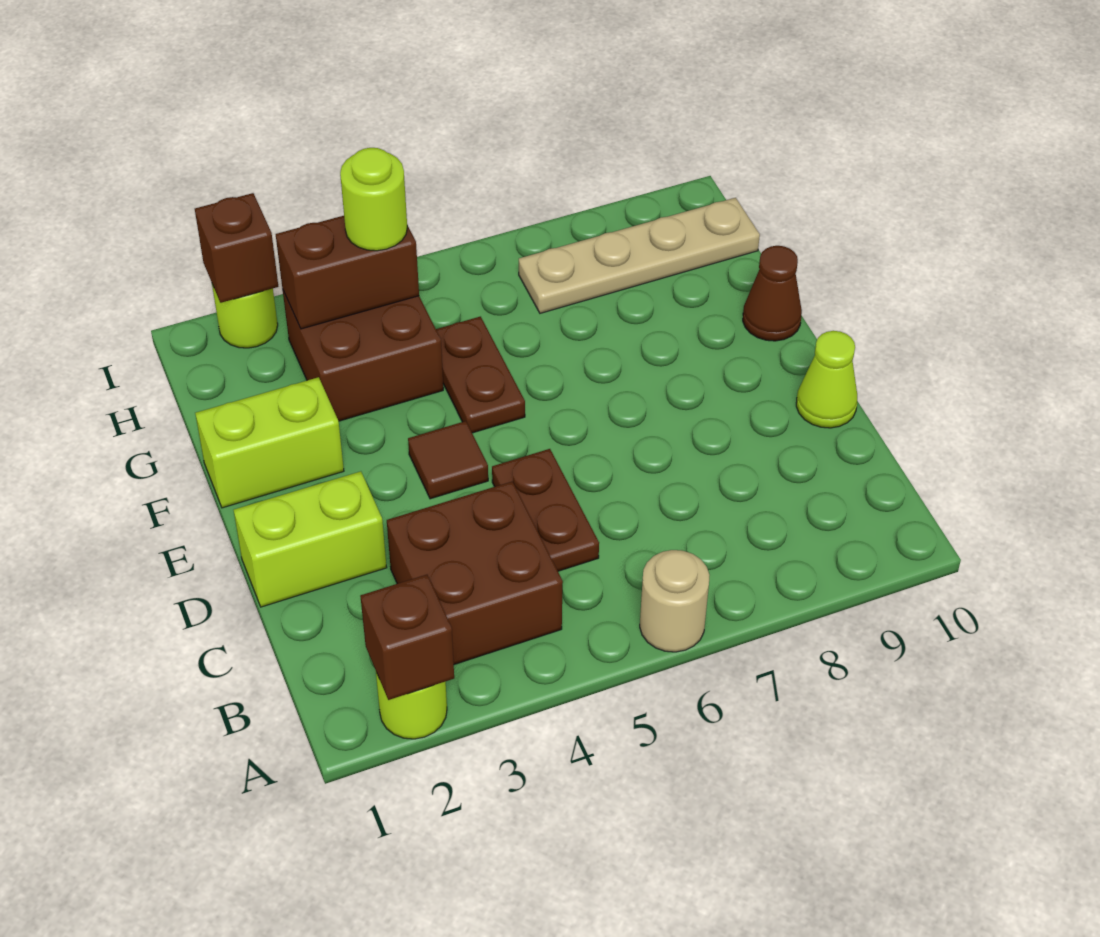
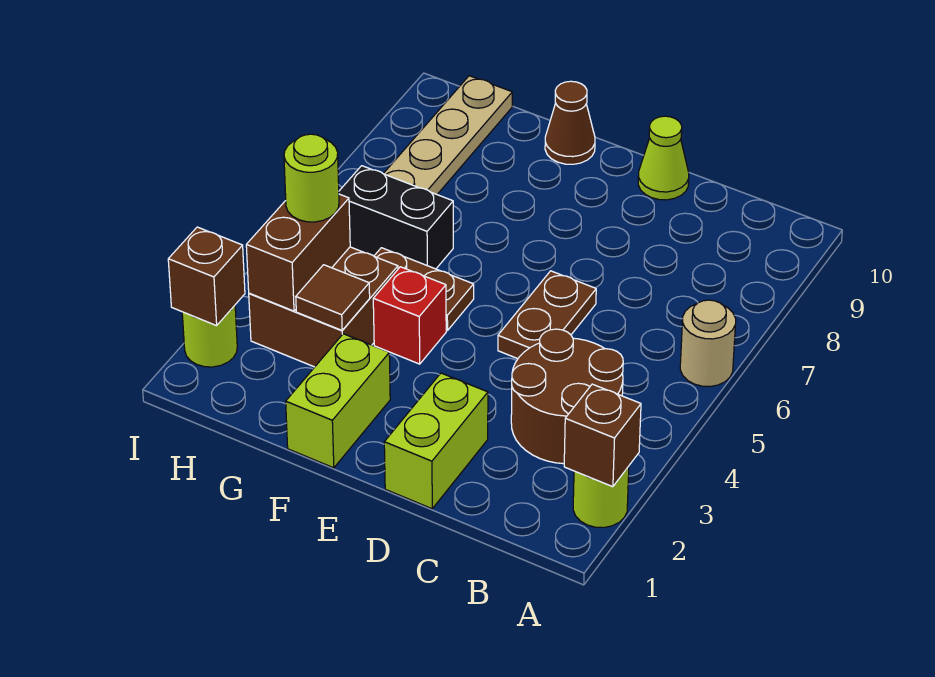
brown brick B3:C4 level 1 -> brown round brick B3:C4 level 1
brown plate C5:D5 level 1 -> brown plate D5:D6 level 1
brown tile E4 level 1 -> brown tile G3 level 2
none -> red brick F4 level 1
none -> black brick G6:H6 level 1

